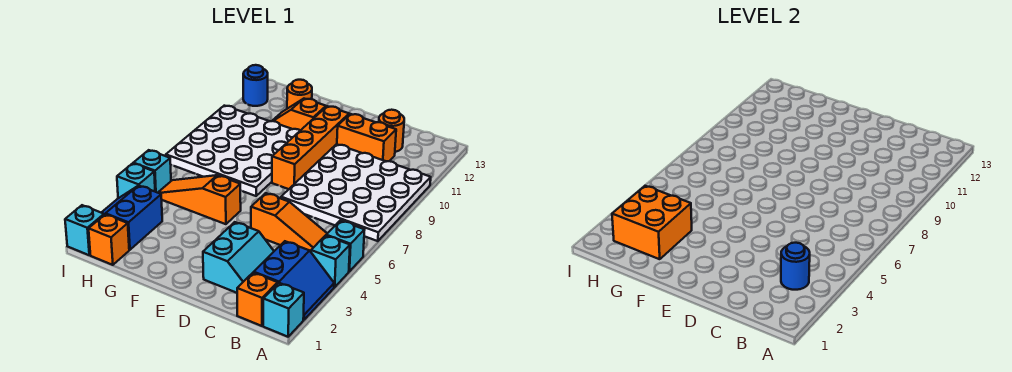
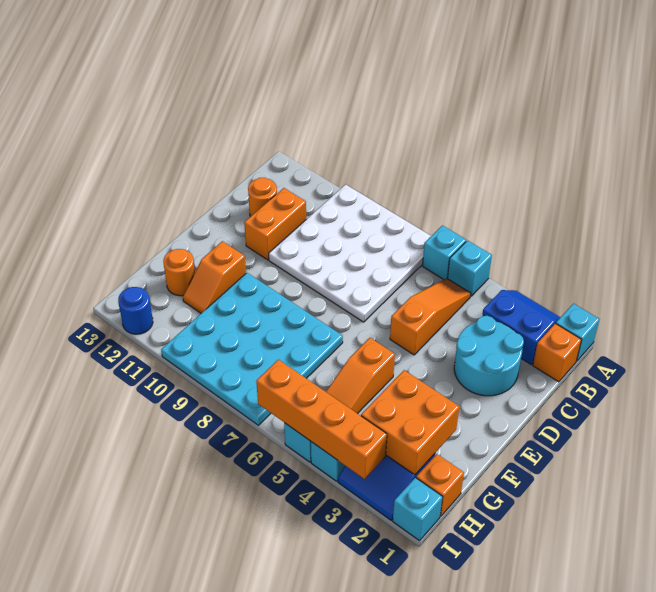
cyan brick A4 level 1 -> cyan brick A6 level 1
blue round brick B3 level 2 -> none
cyan slope C2:D3 level 1 top D -> cyan round brick C2:D3 level 1
orange brick E8:E11 level 1 -> orange brick I3:I6 level 2
white plate F7:I10 level 1 -> cyan plate F7:I10 level 1

